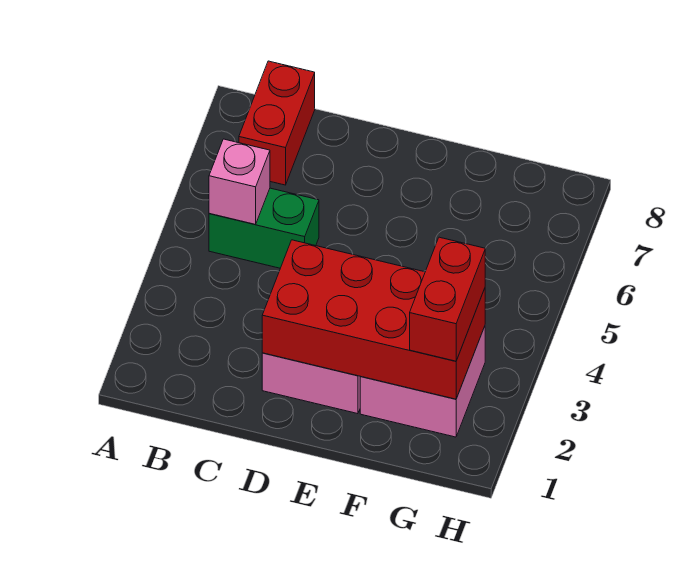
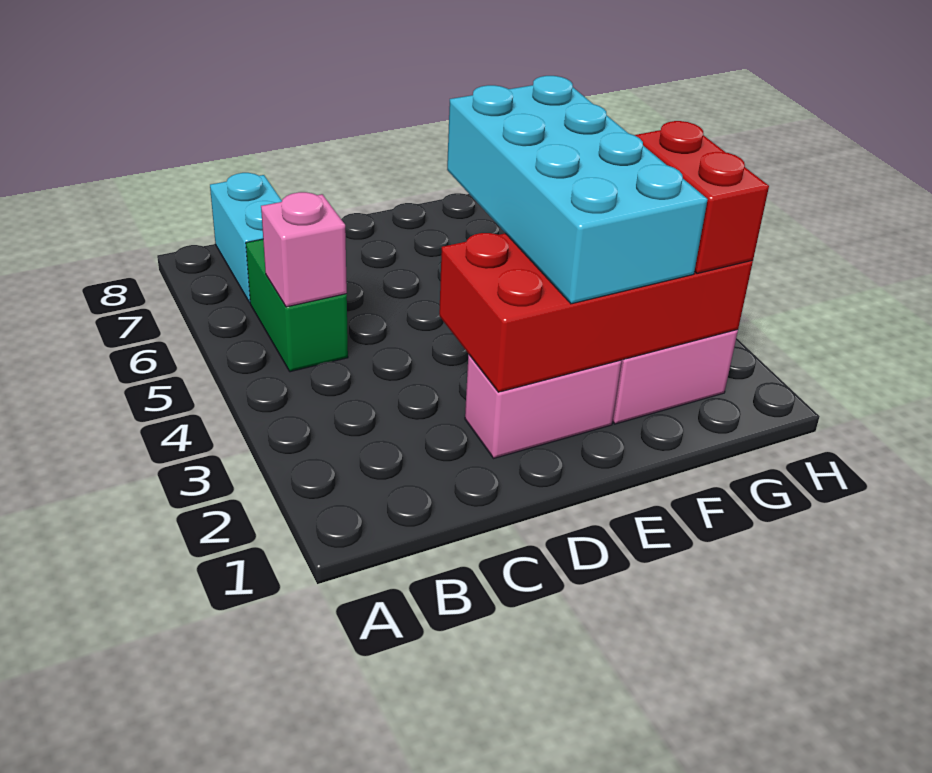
green brick B5:C5 level 1 -> green brick B5:B6 level 1
red brick B7:B8 level 1 -> cyan brick B7:B8 level 1
none -> cyan brick E2:F5 level 3

